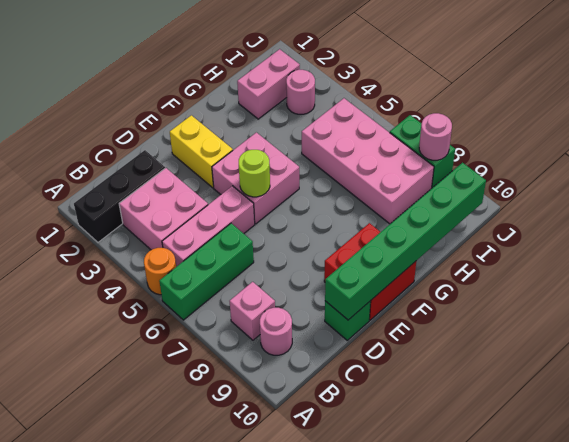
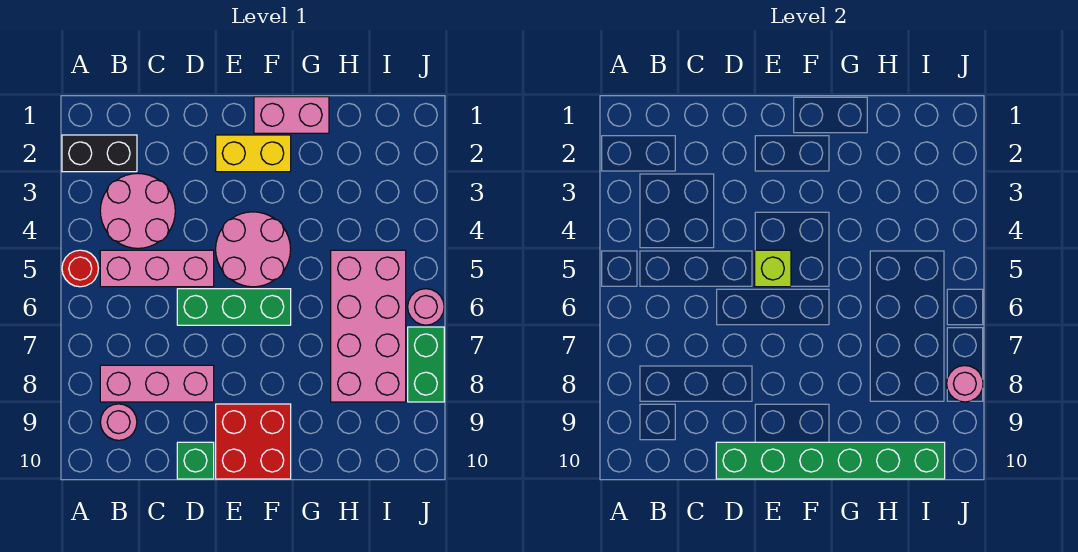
black brick A2:C2 level 1 -> black brick A2:B2 level 1
orange round brick A5 level 1 -> red round brick A5 level 1
green brick A6:C6 level 1 -> green brick D6:F6 level 1
pink brick B3:C4 level 1 -> pink round brick B3:C4 level 1
pink brick B8 level 1 -> pink brick B8:D8 level 1
yellow brick E2:E3 level 1 -> yellow brick E2:F2 level 1
pink brick E4:F5 level 1 -> pink round brick E4:F5 level 1
lime round brick E5 level 2 -> lime brick E5 level 2
pink brick H2:I2 level 1 -> pink brick F1:G1 level 1
pink round brick I3 level 1 -> pink round brick J6 level 1

